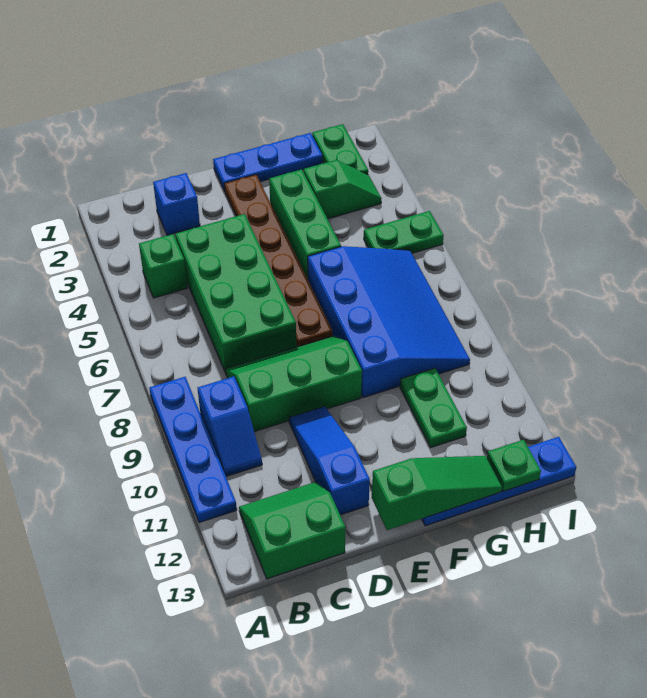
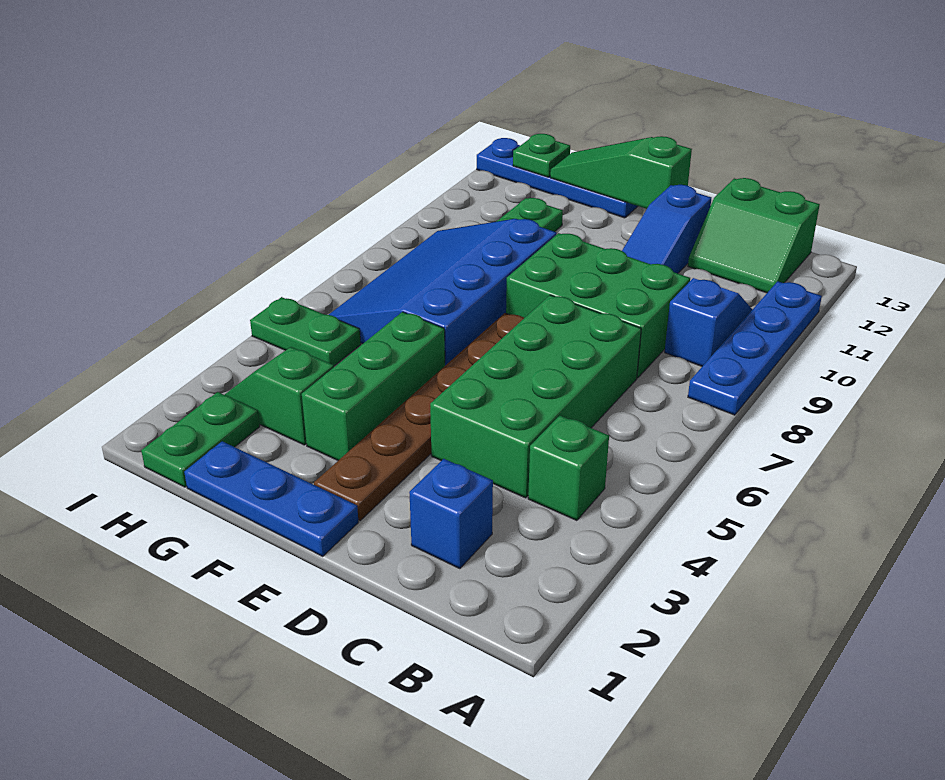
green slope C8:E9 level 1 top 9 -> green brick C8:E9 level 1

